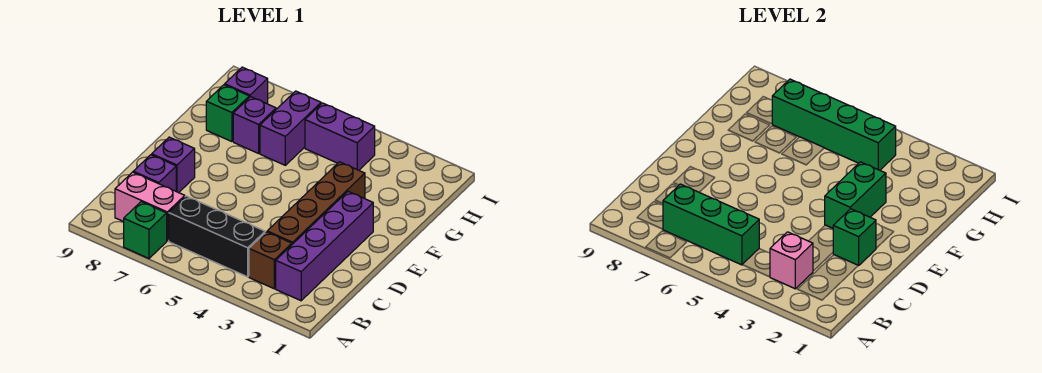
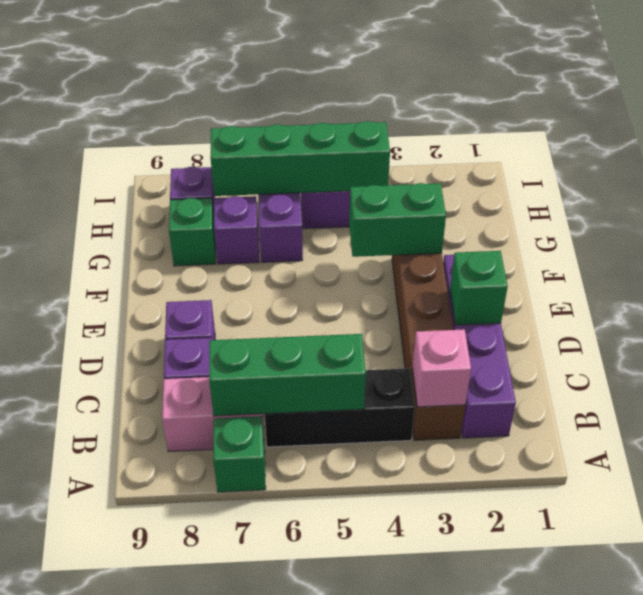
green brick E3:F3 level 2 -> green brick F3:F4 level 2

